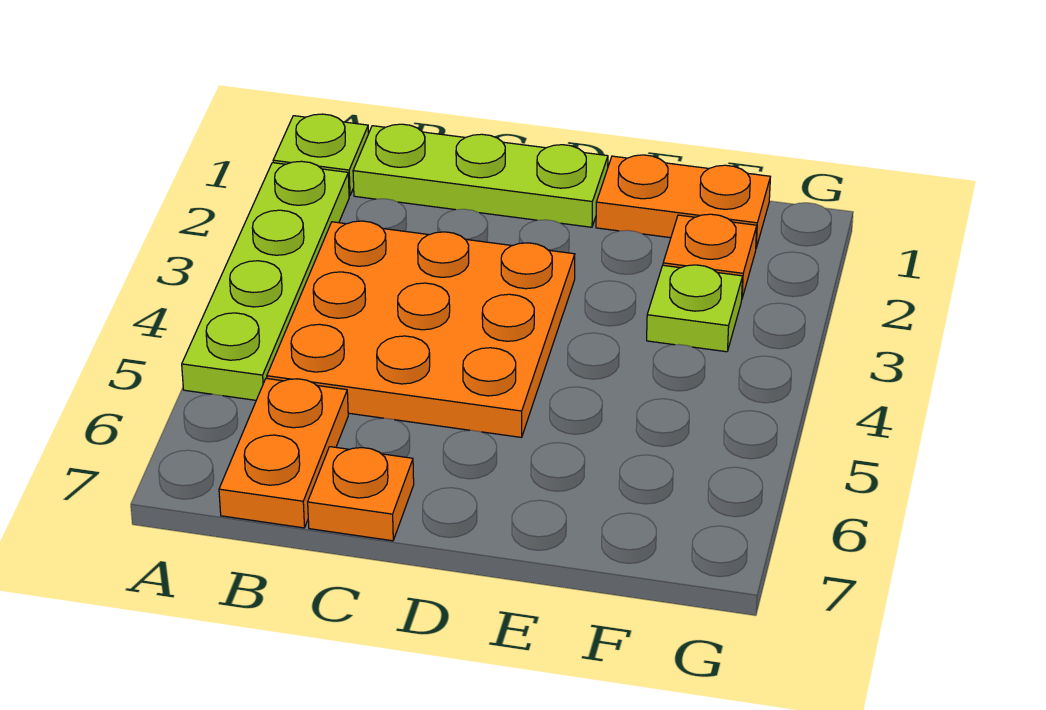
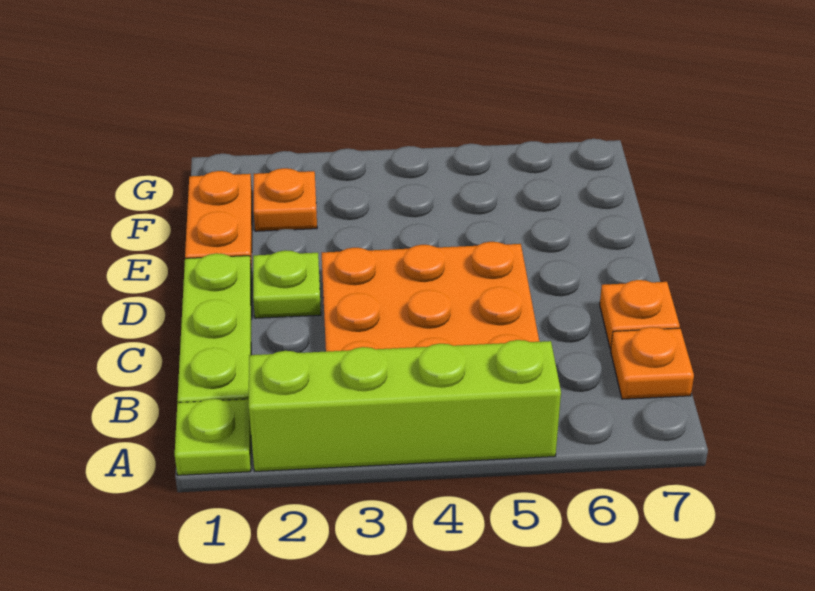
lime plate A2:A5 level 1 -> lime brick A2:A5 level 1
orange plate B6:B7 level 1 -> orange plate B7 level 1
lime plate F3 level 1 -> lime plate D2 level 1

